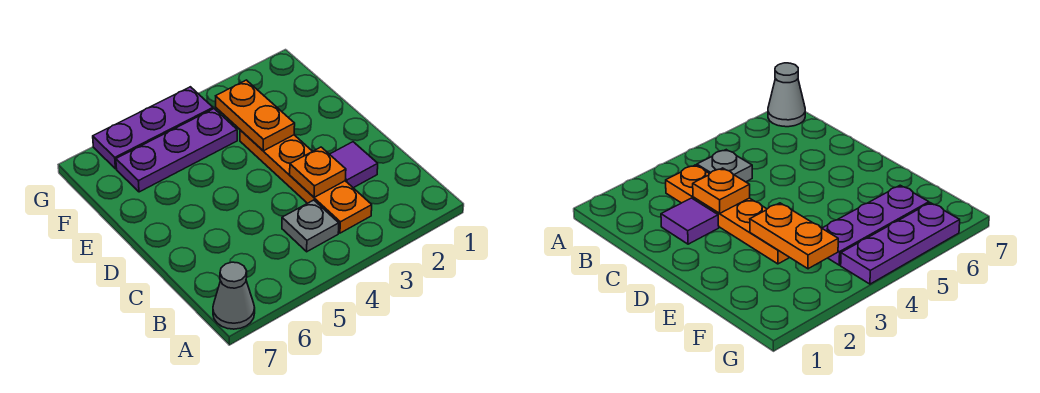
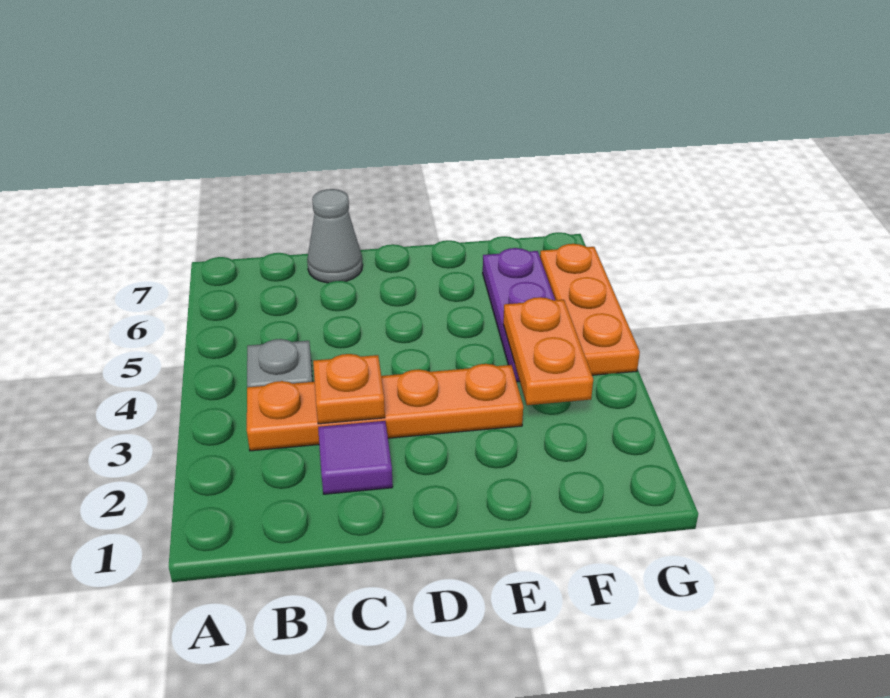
grey cone A7 level 1 -> grey cone C7 level 1
orange plate E3:F3 level 2 -> orange plate F3:F4 level 2
purple plate G4:G6 level 1 -> orange plate G4:G6 level 1

